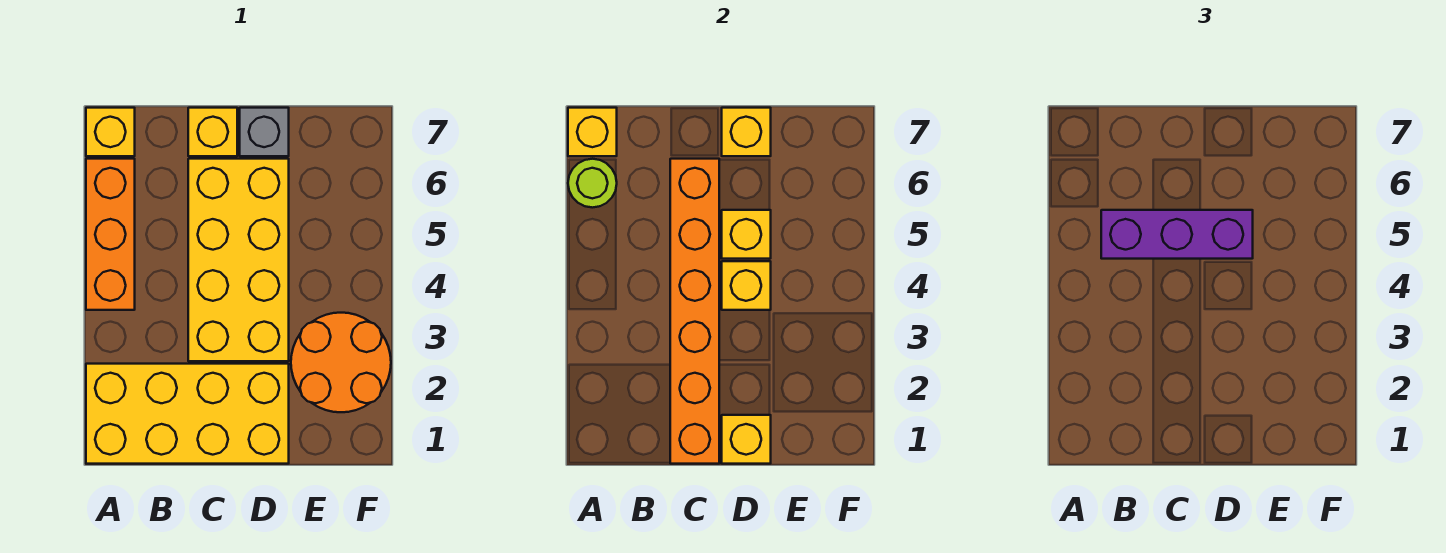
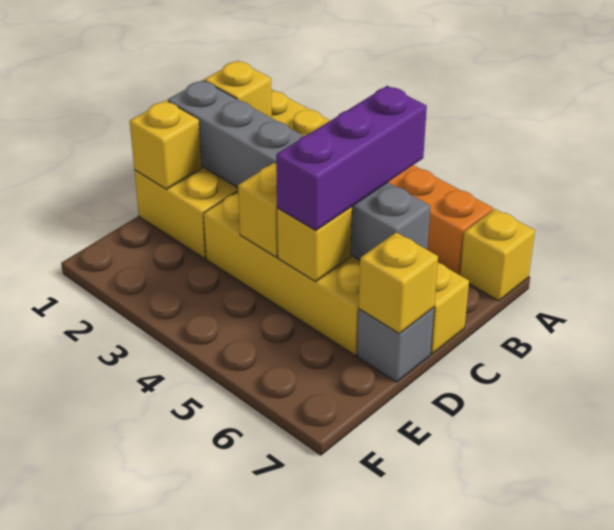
lime round brick A6 level 2 -> none
yellow brick A7 level 2 -> yellow brick B1 level 2
orange brick C1:C6 level 2 -> grey brick C1:C6 level 2
orange round brick E2:F3 level 1 -> none

